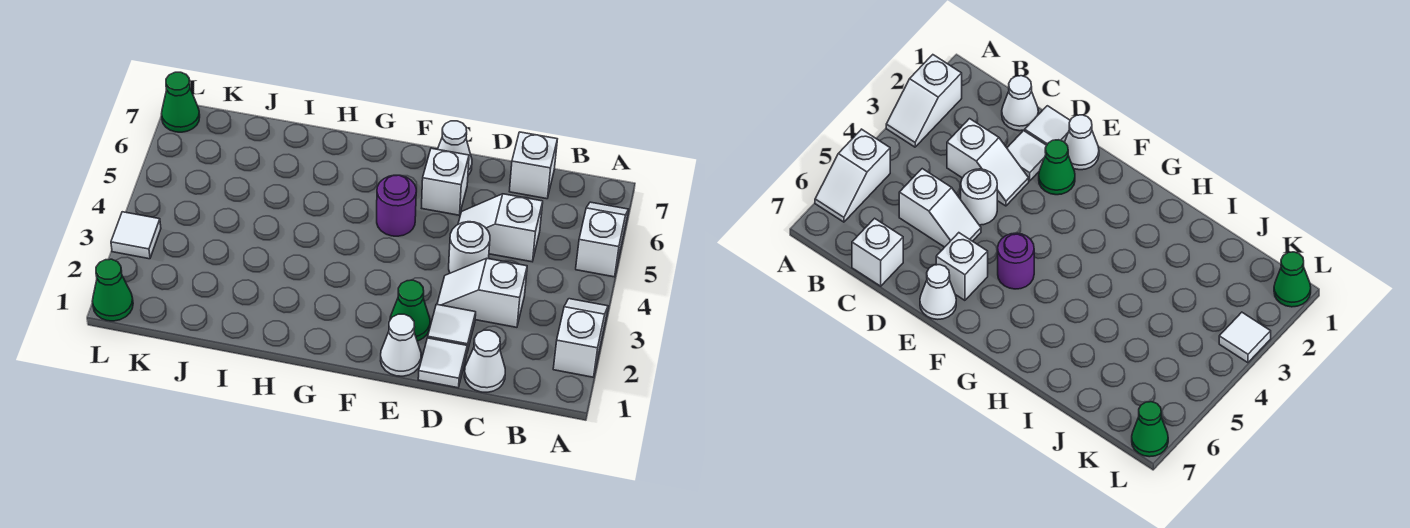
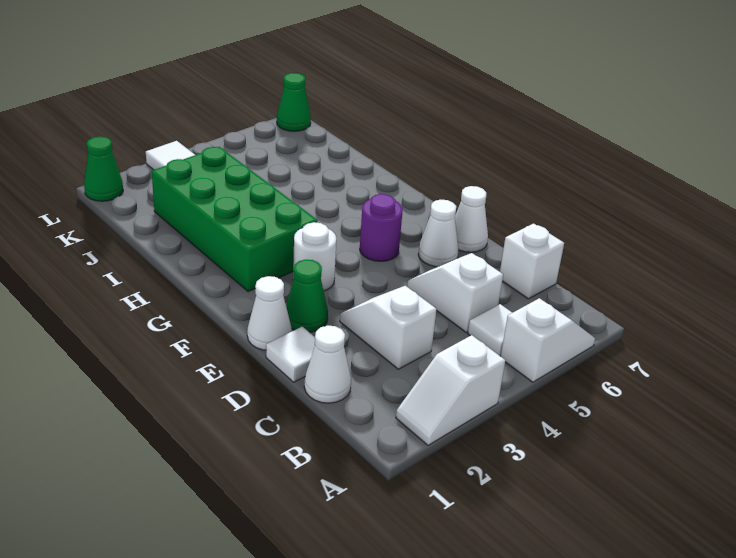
white slope A2:A3 level 1 top 2 -> white slope A2:A3 level 1 top 3
white tile D2 level 1 -> white tile B5 level 1
white round brick D4 level 1 -> white round brick F3 level 1
white brick E6 level 1 -> white cone E6 level 1
none -> green brick G2:J3 level 1

